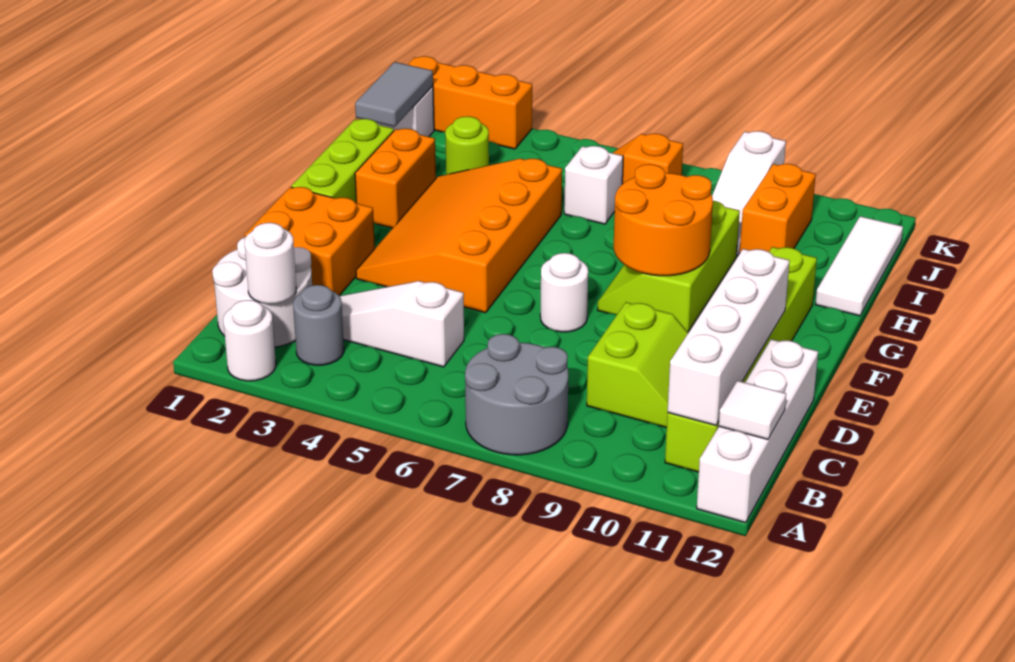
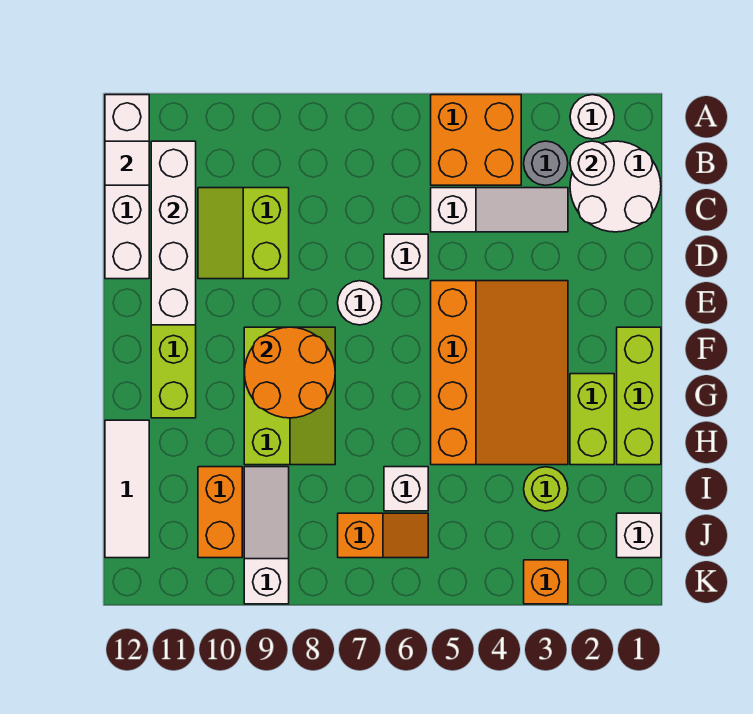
grey round brick A7:B8 level 1 -> none
orange brick D1:E2 level 1 -> orange brick A4:B5 level 1
none -> white brick D6 level 1
orange brick G2:H2 level 1 -> lime brick G2:H2 level 1
grey tile I1:J1 level 2 -> none
orange brick K1:K3 level 1 -> orange brick K3 level 1

